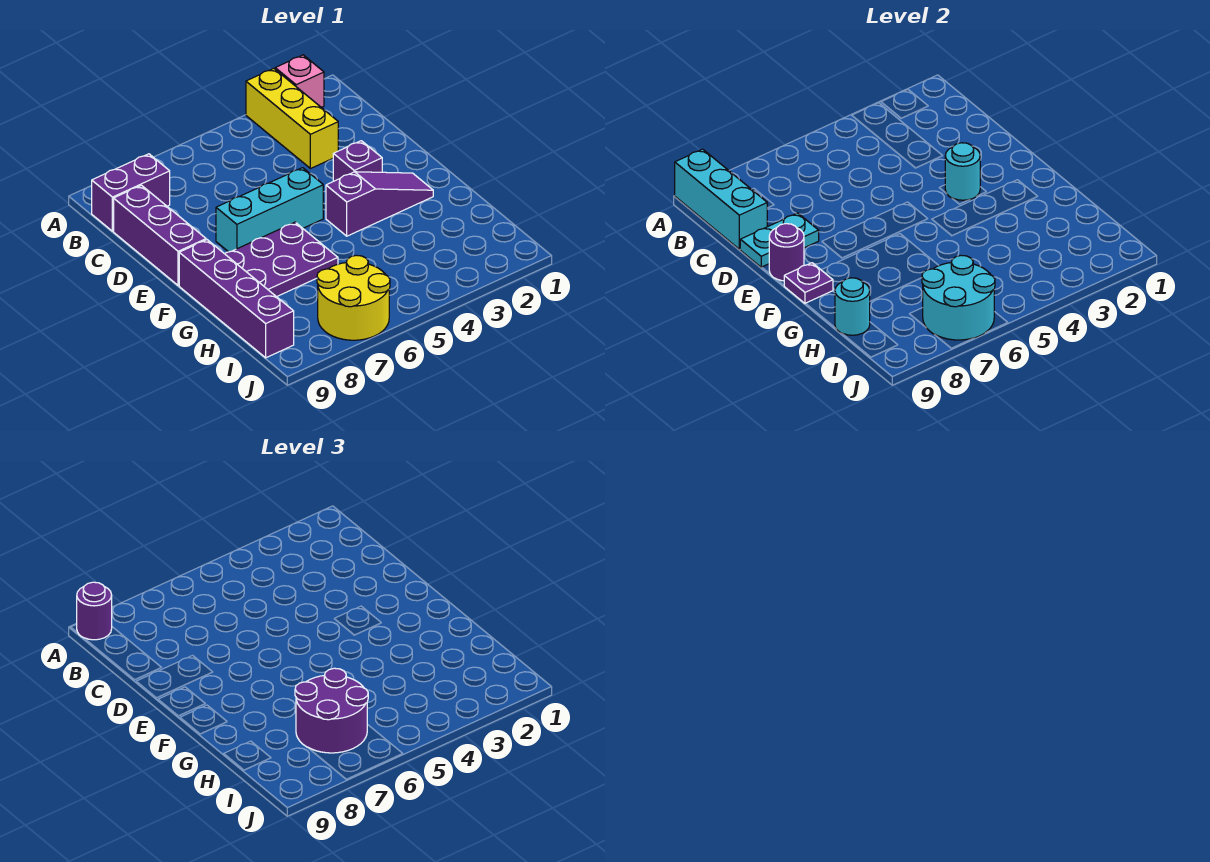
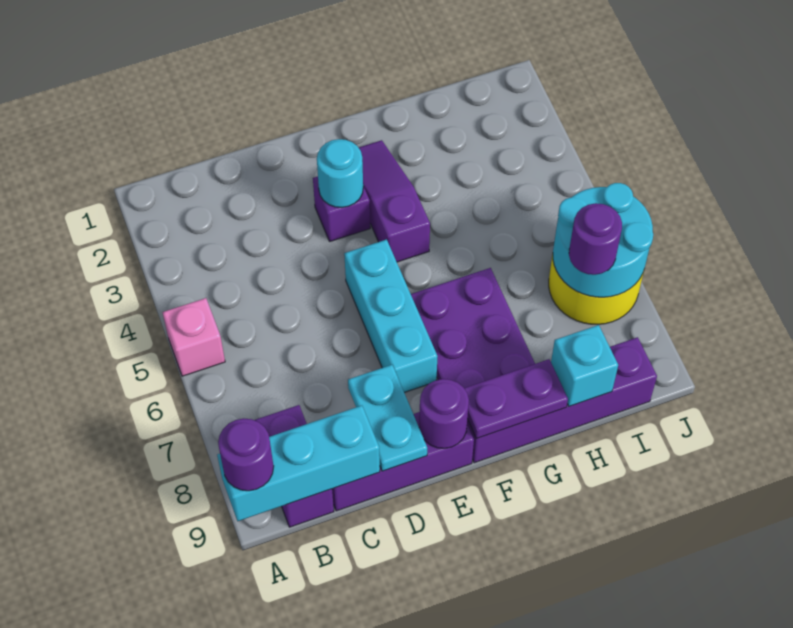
pink brick A2 level 1 -> pink brick A5 level 1
yellow brick A3:C3 level 1 -> none
purple plate F9 level 2 -> purple plate F9:G9 level 2
purple round brick H6:I7 level 3 -> purple round brick I7 level 3
cyan round brick H9 level 2 -> cyan brick H9 level 2

